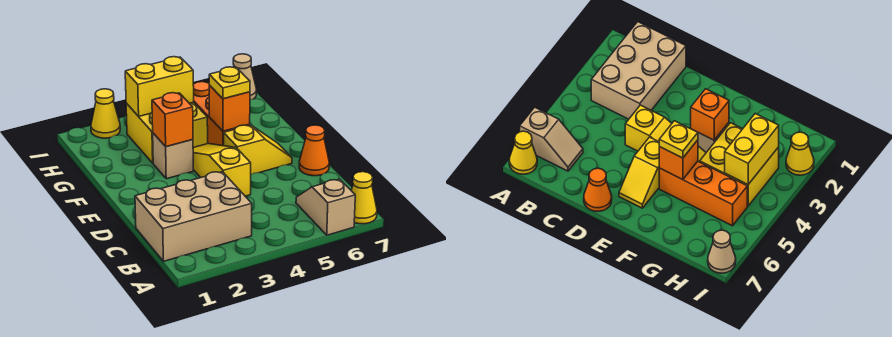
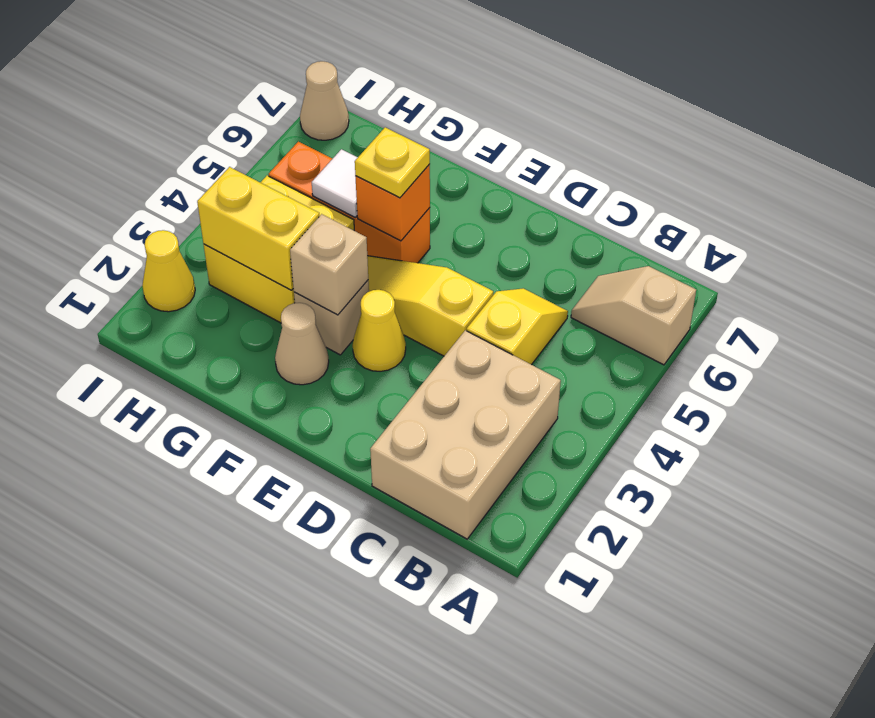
yellow cone A7 level 1 -> yellow cone E3 level 1
orange cone D7 level 1 -> none
yellow slope E5:E6 level 1 top 5 -> yellow slope C4:C5 level 1 top 4
none -> tan cone F2 level 1
orange brick F3 level 2 -> tan brick F3 level 2
none -> white tile G5 level 2
yellow brick H3:H4 level 2 -> yellow brick G3:H3 level 2

